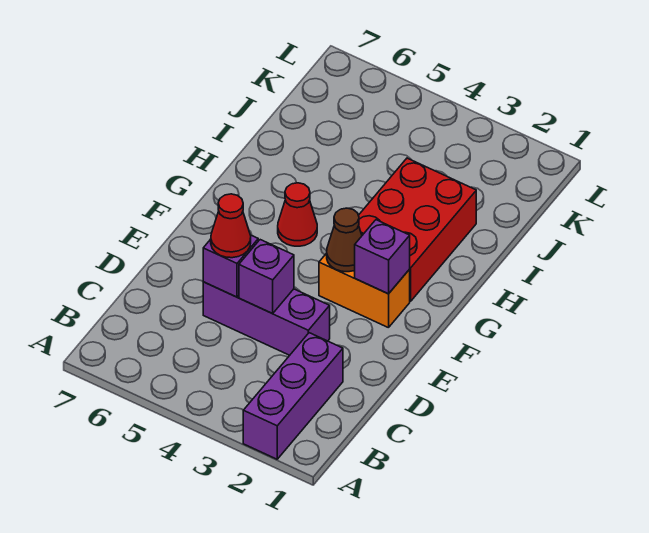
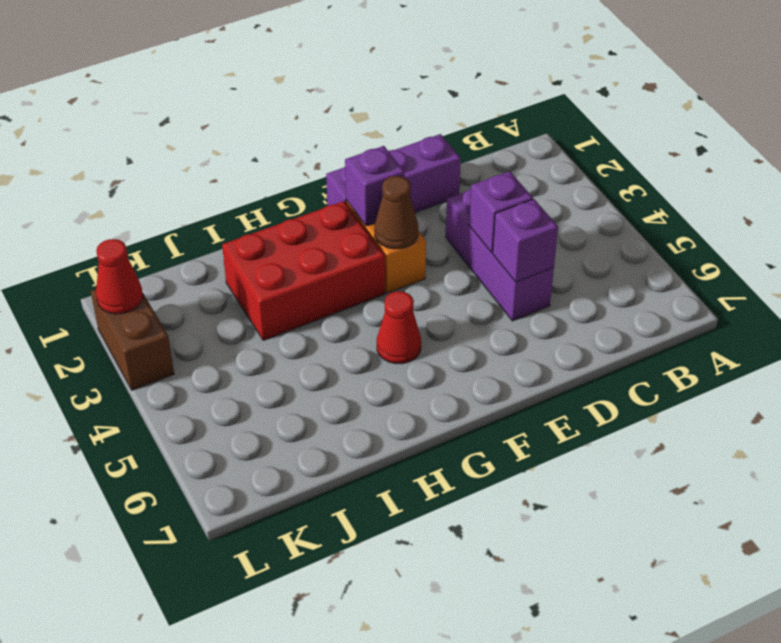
purple brick A2:C2 level 1 -> purple brick D1:F1 level 1
red cone D5 level 3 -> red cone L2 level 2
none -> brown brick L2:L3 level 1

